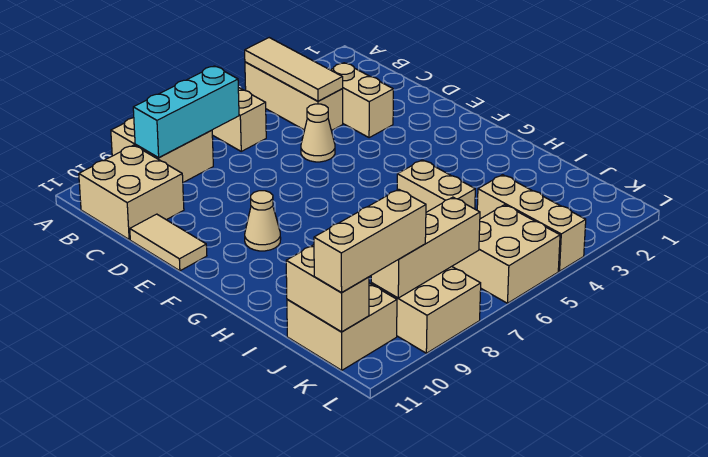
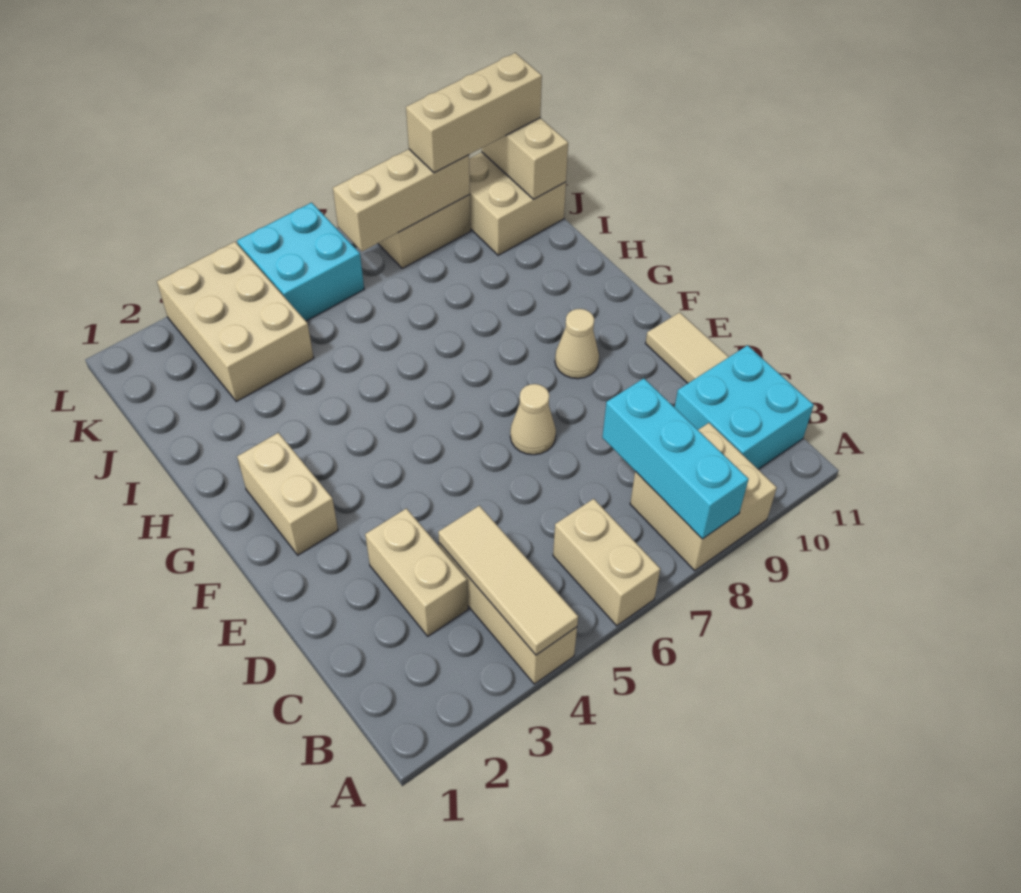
cyan brick B7:B9 level 2 -> cyan brick A8:C8 level 2
tan brick B10:C11 level 1 -> cyan brick B10:C11 level 1
tan cone D5 level 1 -> tan cone E7 level 1
tan brick H5:I5 level 1 -> tan brick F2:G2 level 1
tan brick J4:L4 level 1 -> tan brick J3:L4 level 1
tan brick K5:L6 level 1 -> cyan brick K5:L6 level 1

